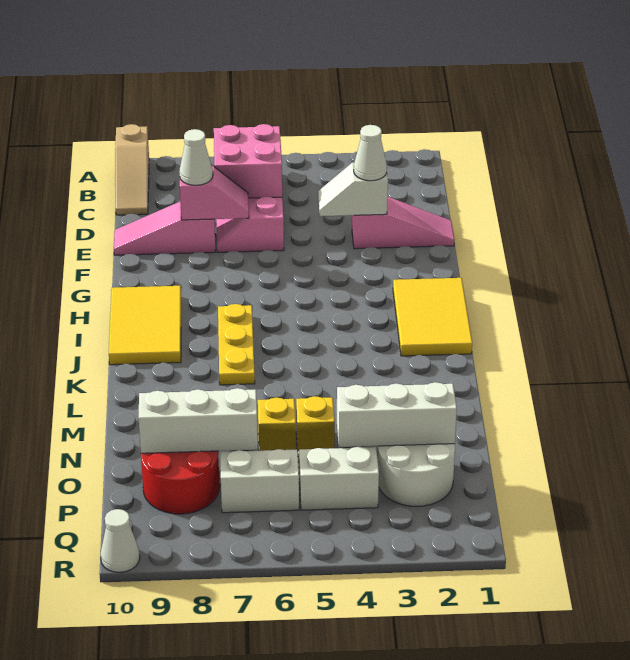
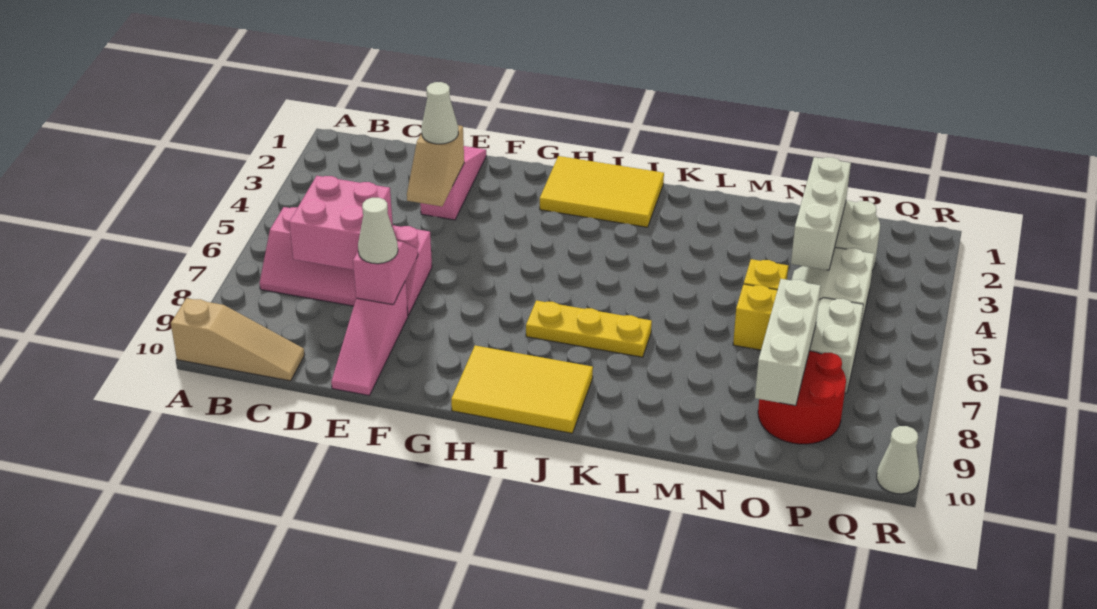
white slope E3:E4 level 2 top 3 -> tan slope E3:E4 level 2 top 3

